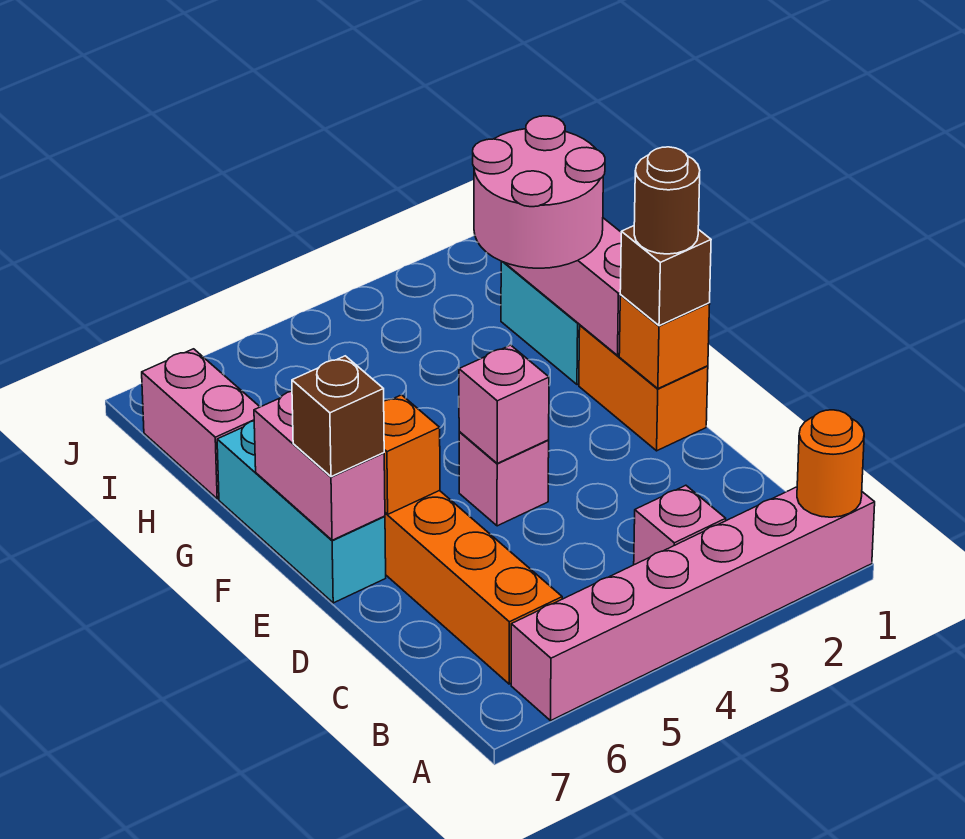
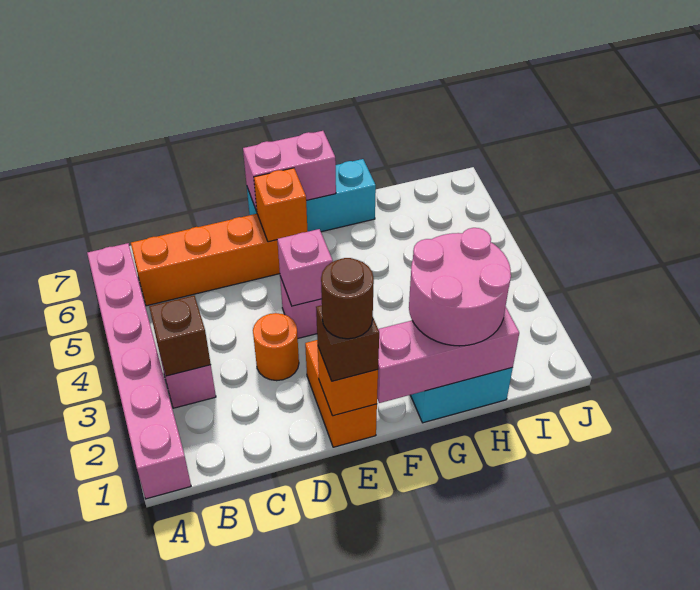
orange round brick A1 level 2 -> orange round brick D3 level 1
orange brick E1:F1 level 1 -> orange brick E1:E2 level 1
brown brick E7 level 3 -> brown brick B3 level 2
pink brick H7:I7 level 1 -> none

